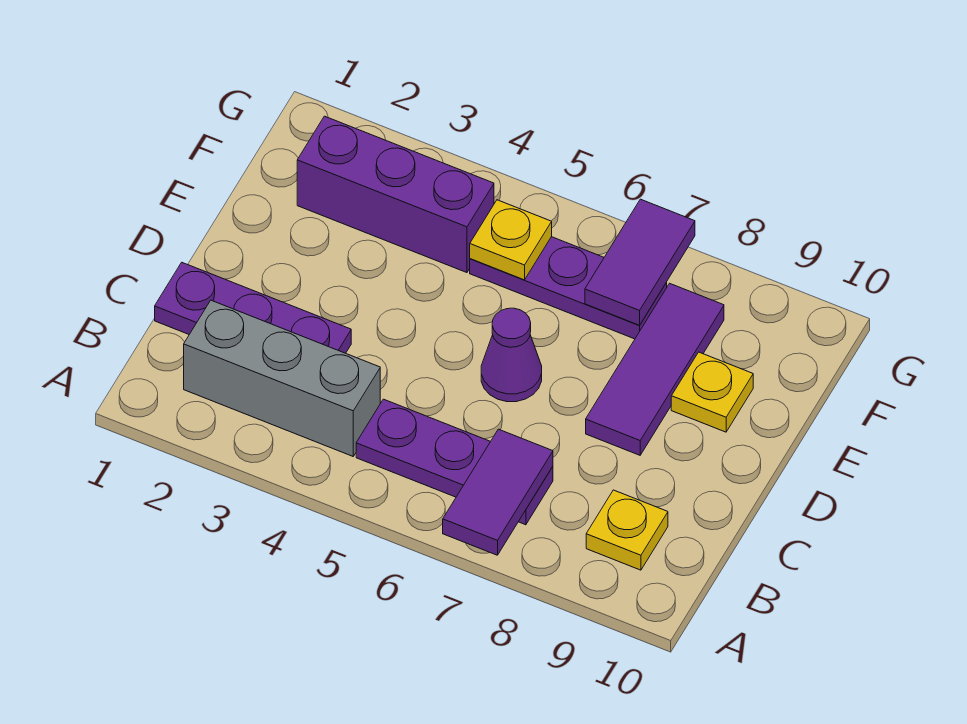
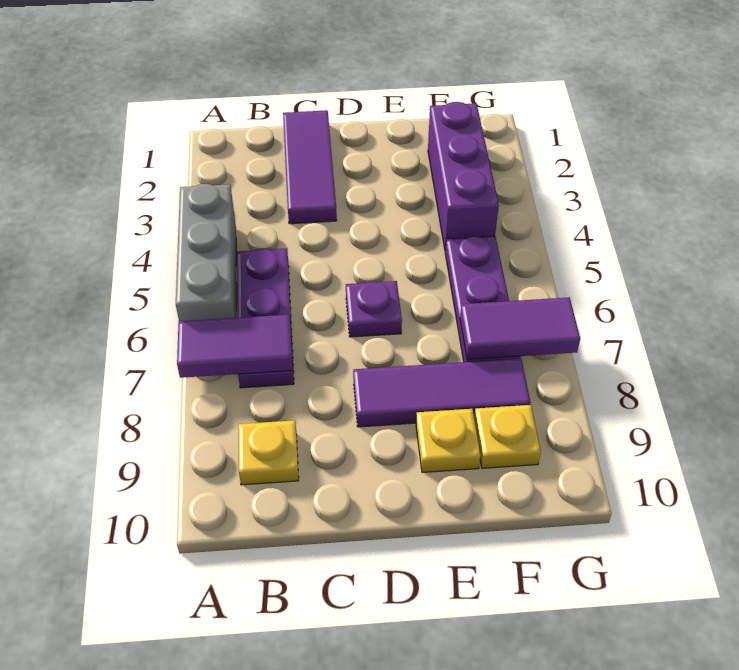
grey brick B2:B4 level 1 -> grey brick A4:A6 level 1
purple plate C1:C3 level 1 -> purple tile C1:C3 level 1
purple cone D6 level 1 -> purple plate D6 level 1
yellow plate F5 level 2 -> yellow plate F9 level 1

